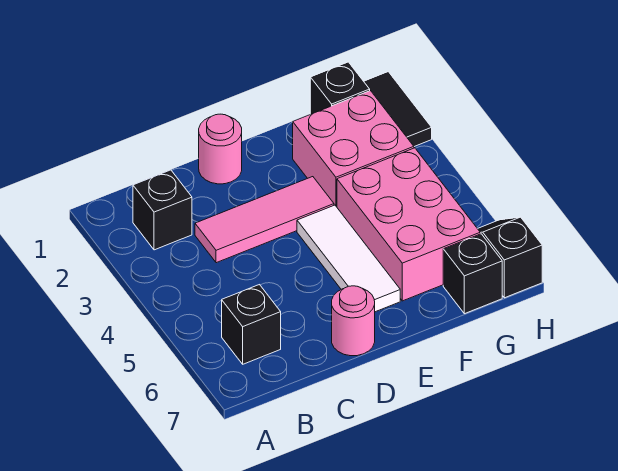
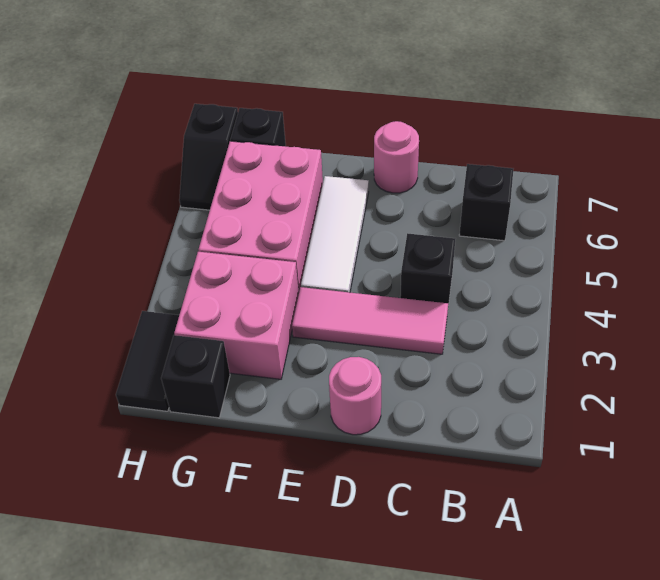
black brick B2 level 1 -> black brick C4 level 1

